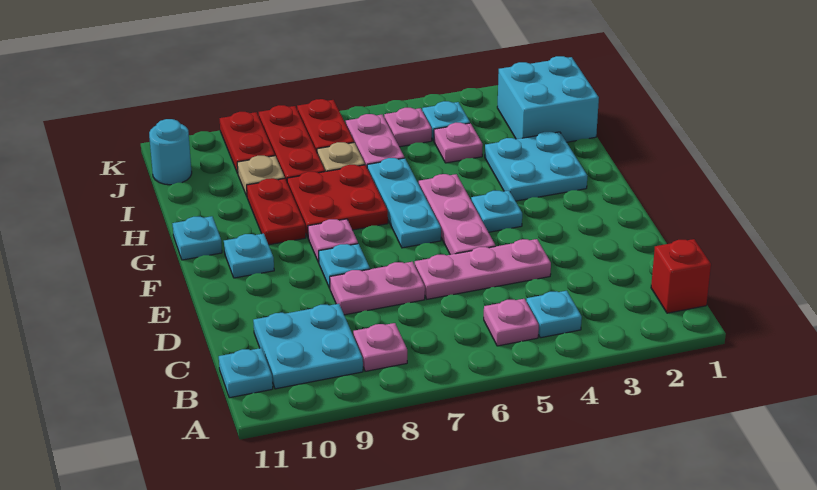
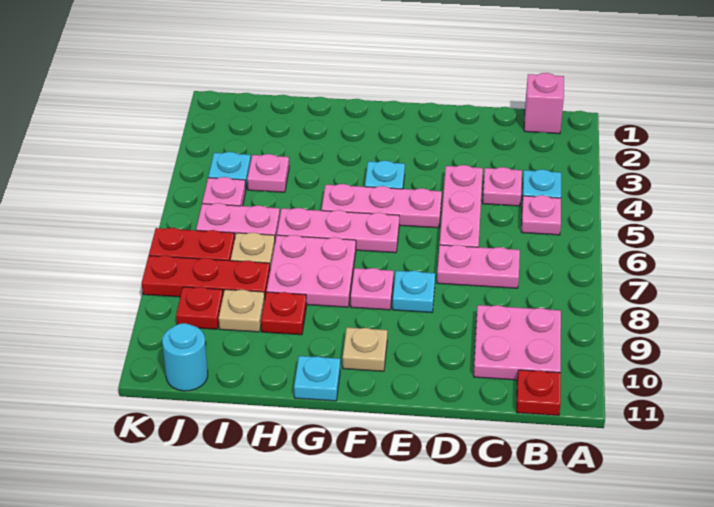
red brick B1 level 1 -> pink brick B1 level 1
pink plate B8 level 1 -> pink plate C4 level 1
cyan plate B9:C10 level 1 -> pink plate B9:C10 level 1
cyan plate B11 level 1 -> red plate B11 level 1
pink plate D7:D8 level 1 -> pink plate C7:D7 level 1
cyan plate F6:H6 level 1 -> pink plate F6:H6 level 1
cyan plate F10 level 1 -> tan plate F10 level 1
cyan plate G2:H3 level 1 -> none
red plate G7:H8 level 1 -> pink plate G7:H8 level 1
red plate G9:H9 level 1 -> red plate H9 level 1
cyan brick I1:J2 level 1 -> none
red plate J9:K9 level 1 -> red plate J9 level 1

